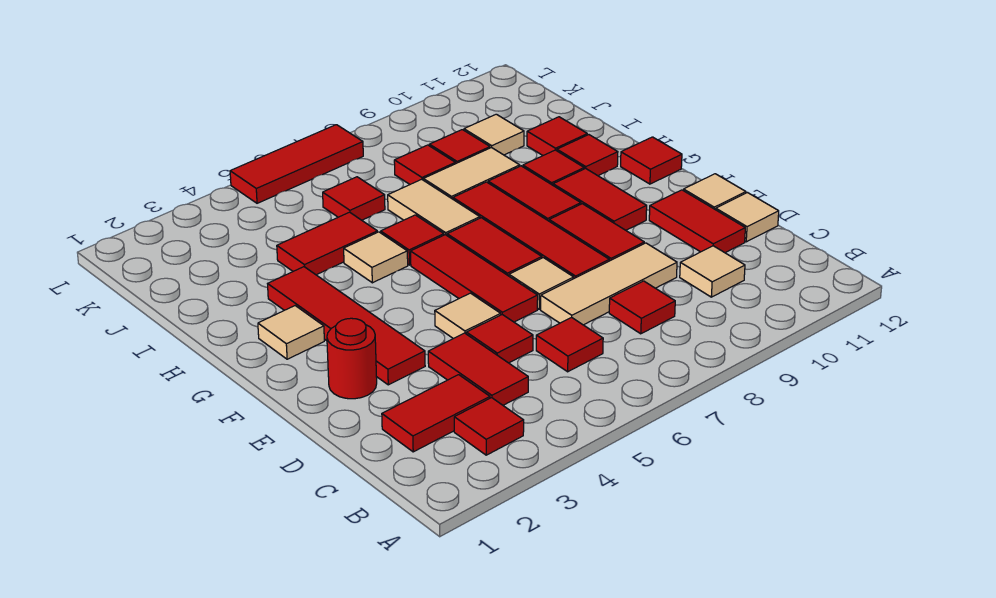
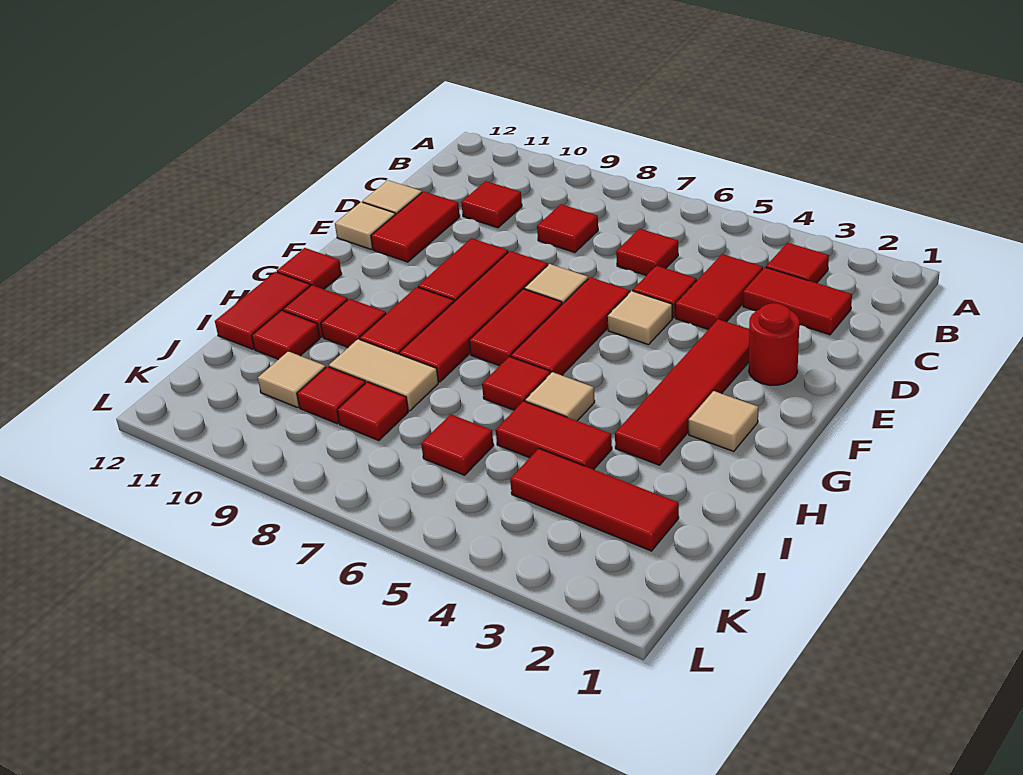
tan tile C10 level 1 -> red tile C10 level 1
tan tile D7:D9 level 1 -> none
red tile F10:G10 level 1 -> red tile H12:I12 level 1
tan tile H7:I7 level 1 -> none
red tile L5:L7 level 1 -> red tile J2:J4 level 1

